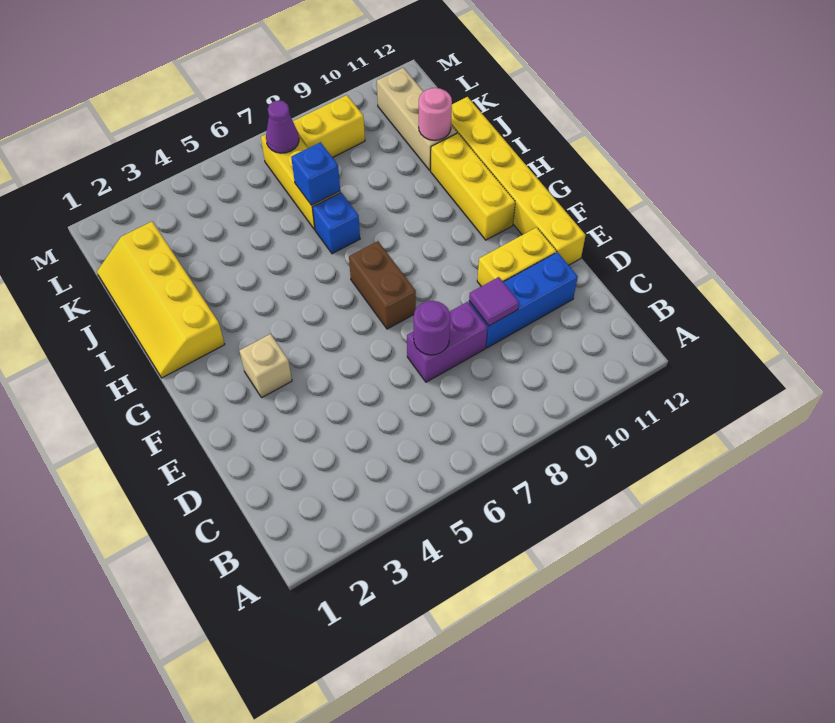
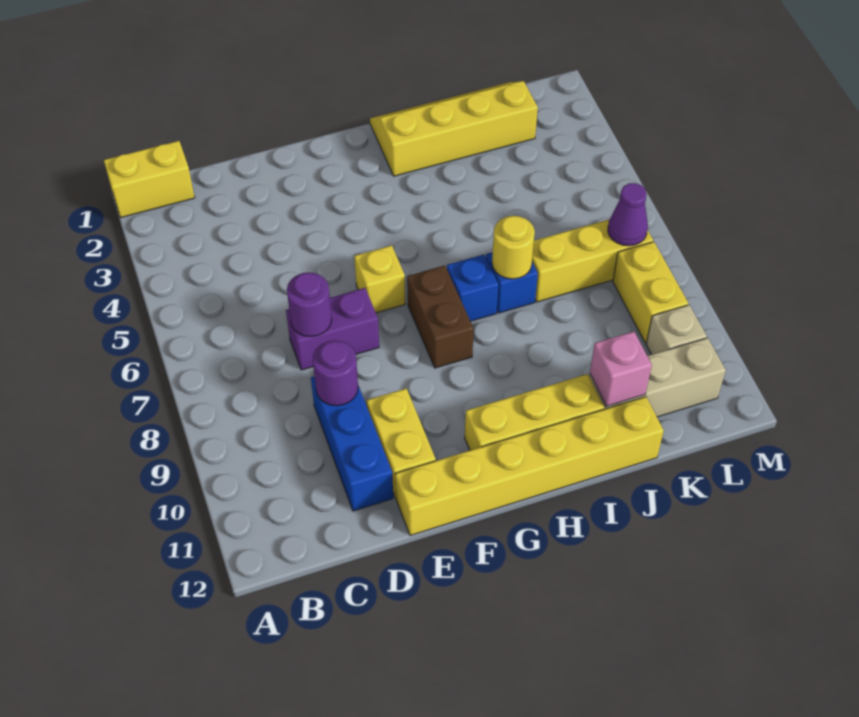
none -> yellow brick A1:B1 level 1
purple brick D7:D8 level 1 -> purple brick D7:E7 level 1
purple tile D9 level 2 -> purple round brick D9 level 2
tan brick F3 level 1 -> tan brick L10 level 1
none -> yellow brick F6 level 1
brown brick F7:G7 level 1 -> brown brick G7:G8 level 1
none -> yellow round brick I7 level 2
blue brick J7 level 2 -> blue brick H7 level 1
pink round brick J11 level 2 -> pink brick J11 level 2

